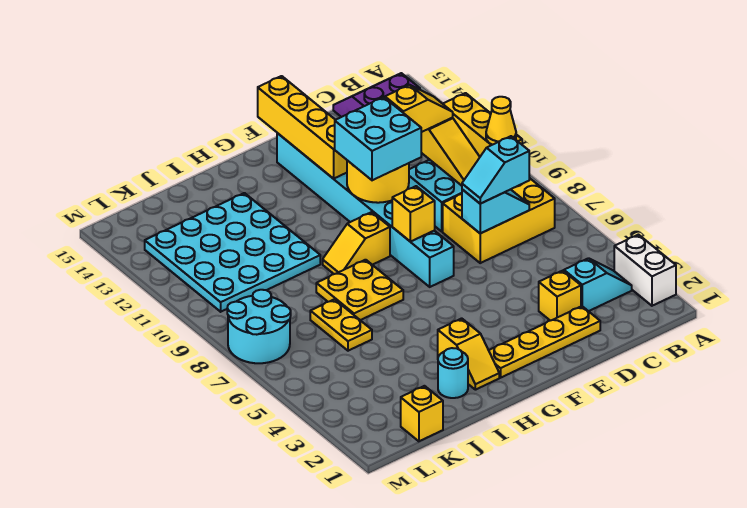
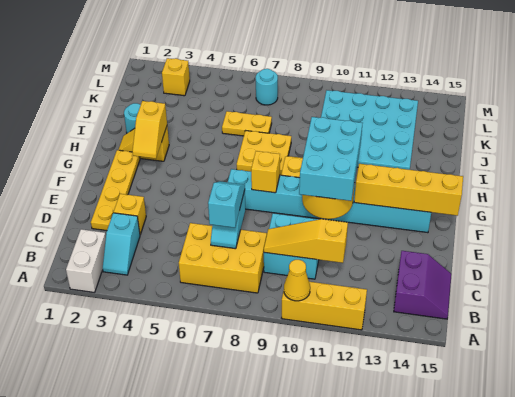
white brick A2:A3 level 1 -> white brick A2:B2 level 1
yellow brick B7:D8 level 1 -> yellow brick B6:C8 level 1
yellow slope C11:D11 level 3 top D -> yellow slope G3:H3 level 2 top H
cyan brick E10:F11 level 3 -> cyan brick E10:G11 level 3
yellow brick K1 level 1 -> yellow brick L3 level 1
cyan round brick L7:M8 level 1 -> cyan round brick L7 level 1

